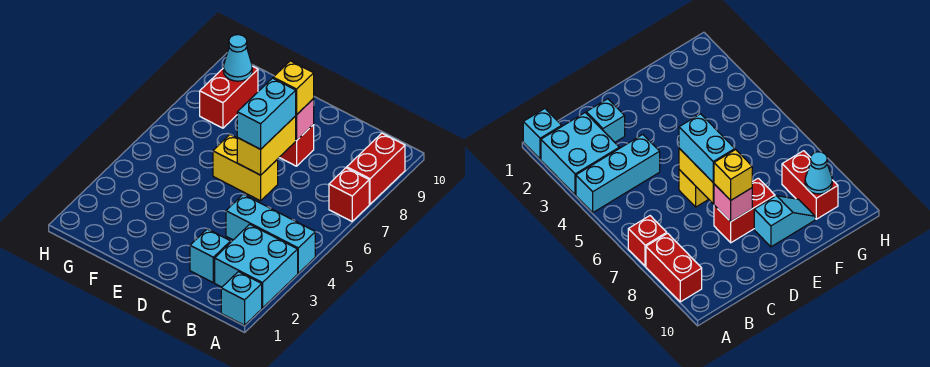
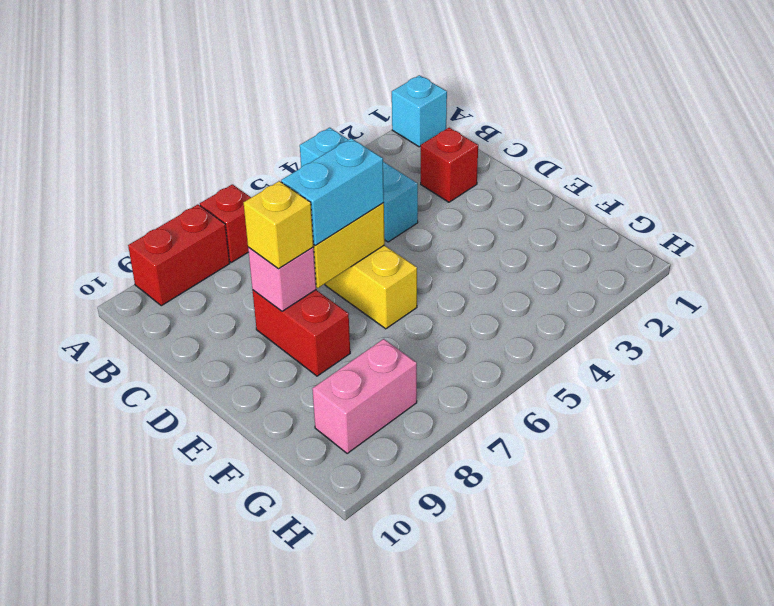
cyan brick A2:B3 level 1 -> none
cyan brick C2 level 1 -> red brick C2 level 1
cyan slope E9:F9 level 1 top E -> none
red brick G8:G9 level 1 -> pink brick G8:G9 level 1
cyan cone G9 level 2 -> none

